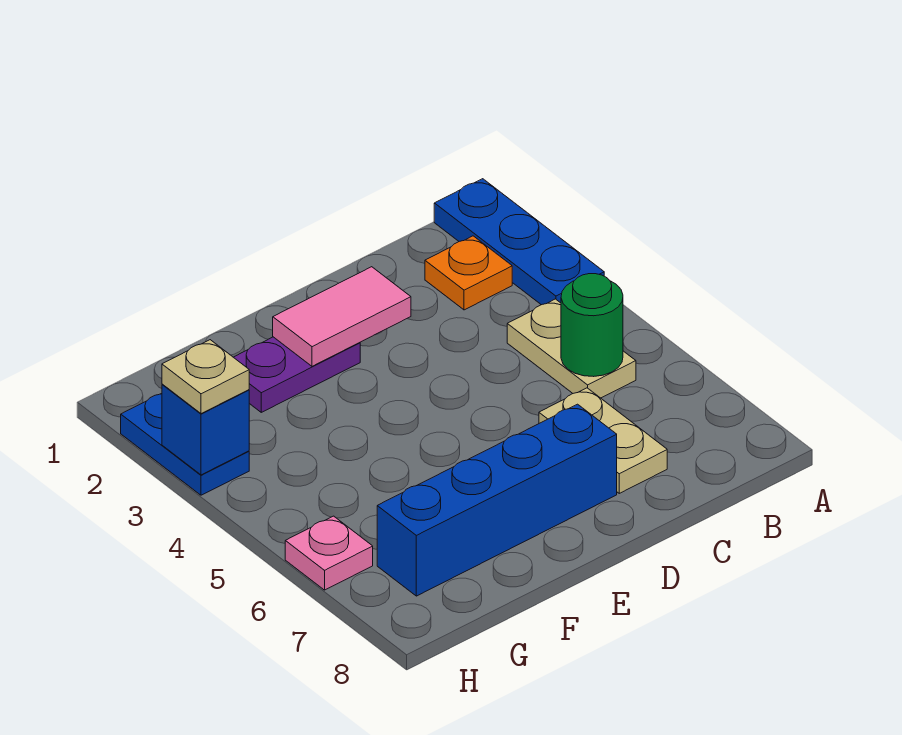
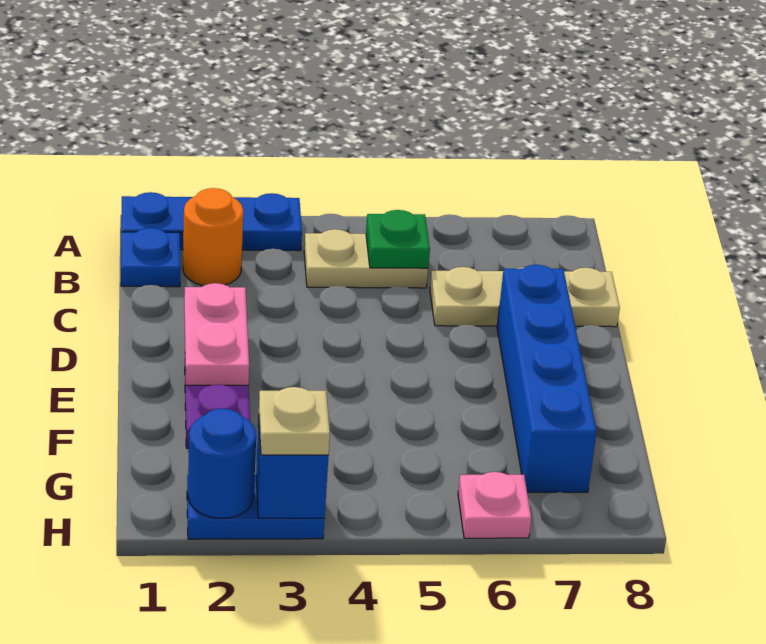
none -> blue plate B1 level 1
orange plate B2 level 1 -> orange round brick B2 level 1
green round brick B5 level 2 -> green plate B5 level 2
tan plate C6:C7 level 1 -> tan plate C6:C8 level 1
pink tile D2:E2 level 2 -> pink plate D2:E2 level 2
none -> blue round brick H2 level 2

